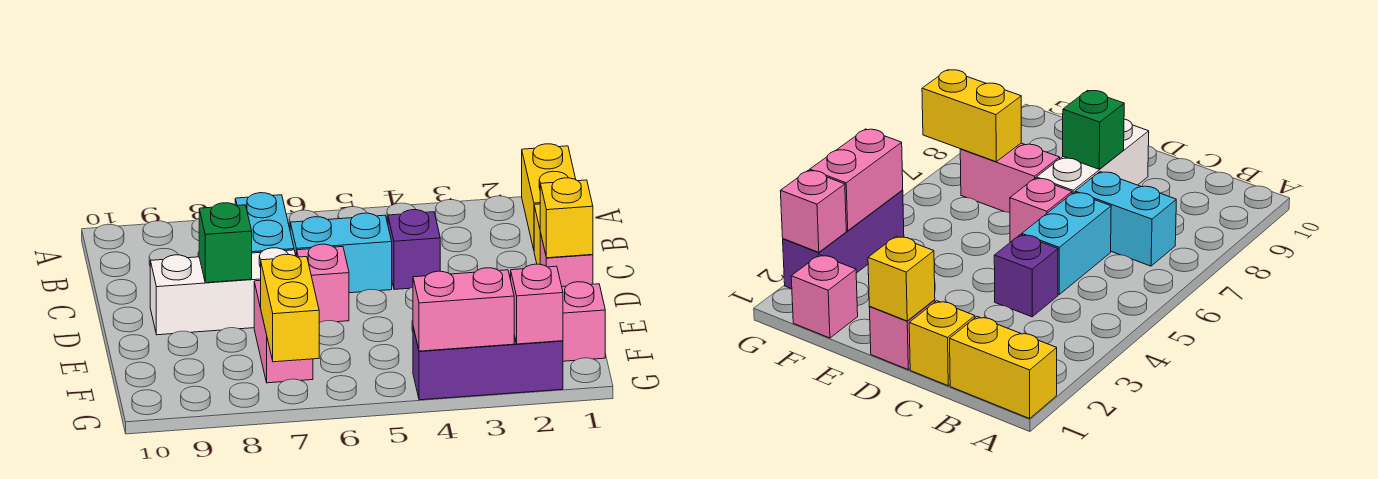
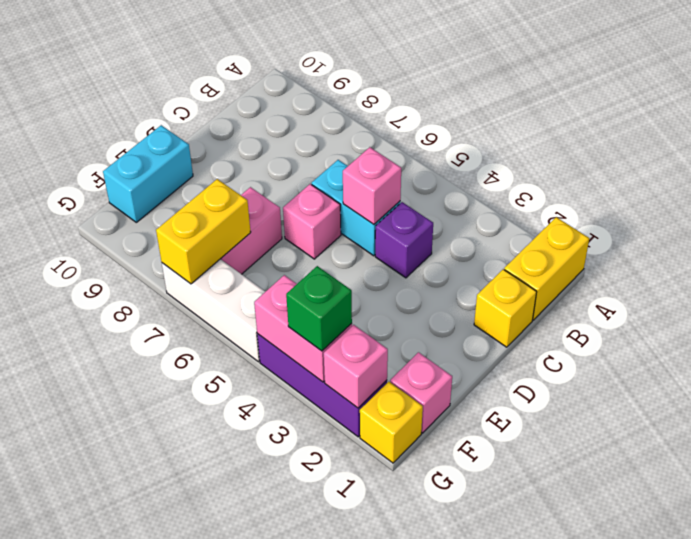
cyan brick B7:C7 level 1 -> cyan brick E10:F10 level 1
pink brick D1 level 1 -> pink brick C5 level 2
yellow brick D1 level 2 -> yellow brick G1 level 1
white brick D7:D9 level 1 -> white brick G5:G7 level 1
green brick D8 level 2 -> green brick G3 level 3

